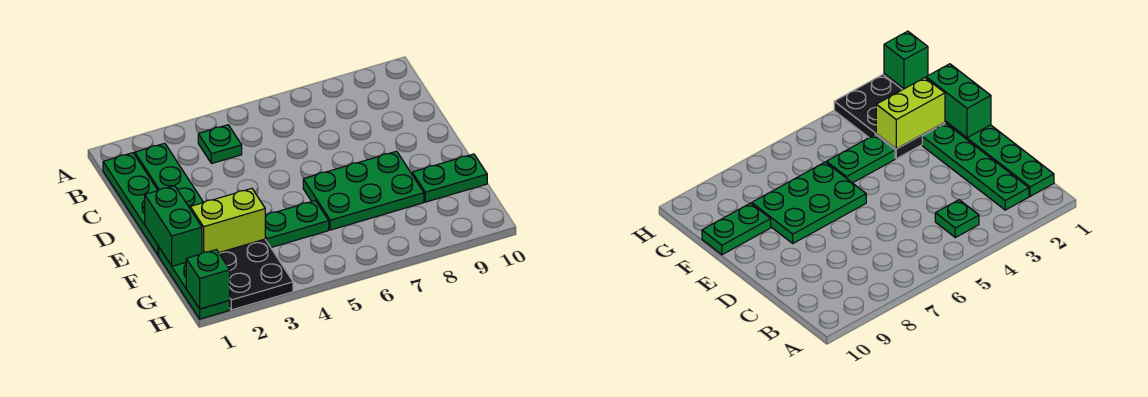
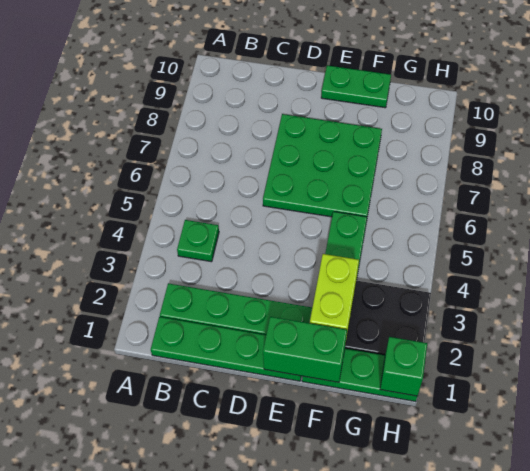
green plate E6:F8 level 1 -> green plate D6:F8 level 1
green plate F9:F10 level 1 -> green plate E10:F10 level 1

